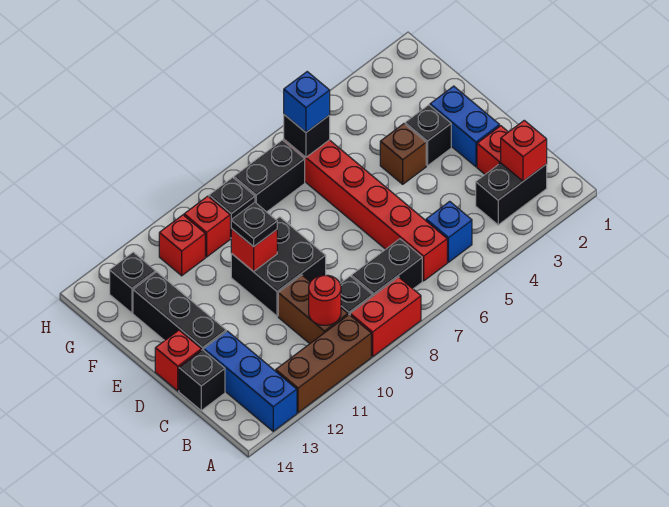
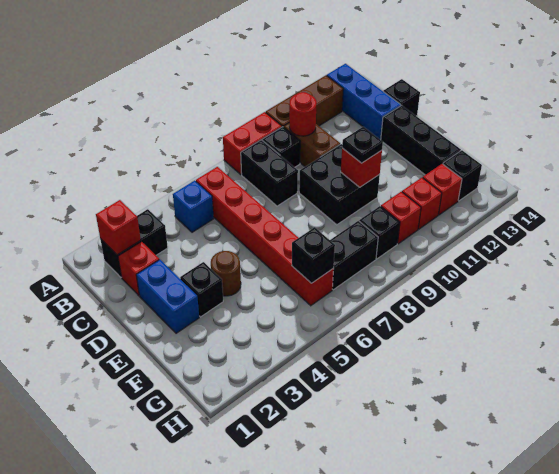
black brick B7:B8 level 1 -> black brick B8:C8 level 1
red brick D14 level 1 -> red brick G12 level 1
brown brick E4 level 1 -> brown round brick E4 level 1
blue brick G6 level 3 -> none

